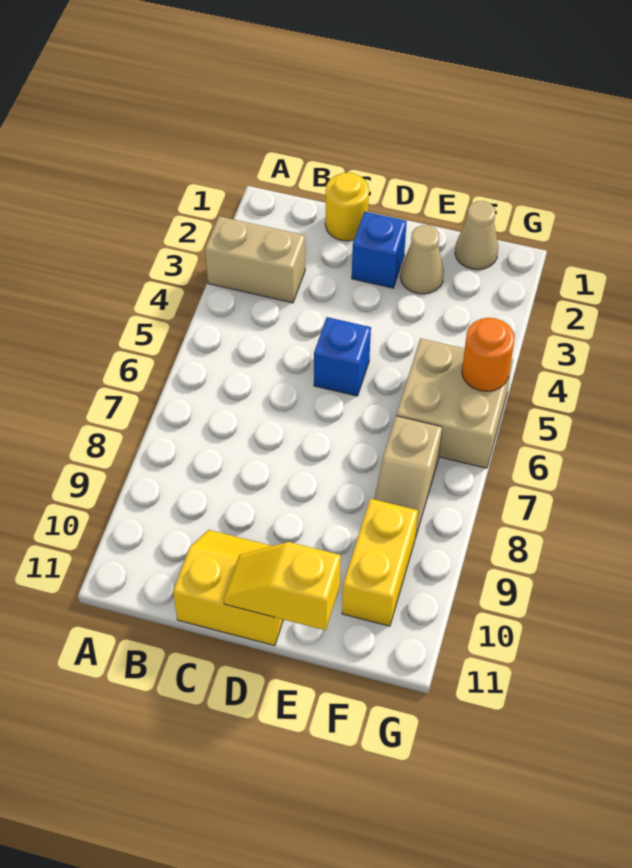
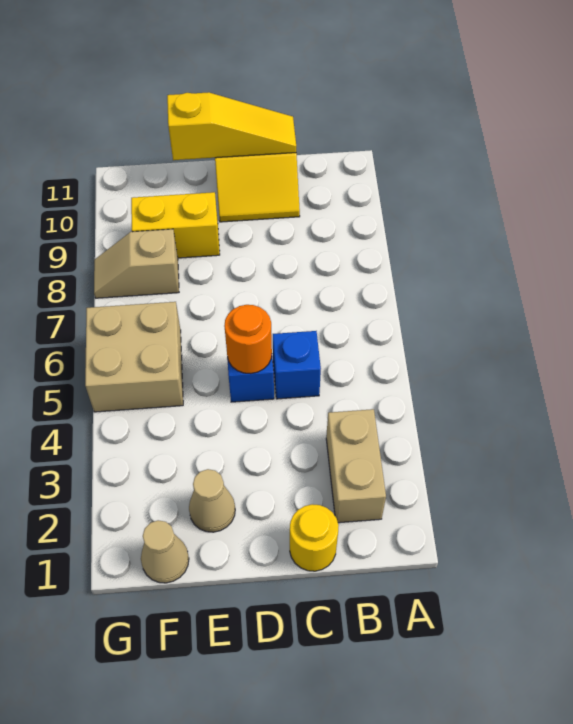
tan brick A3:B3 level 1 -> tan brick B2:B3 level 1
blue brick D2 level 1 -> blue brick C5 level 1
yellow slope D11:E11 level 2 top E -> yellow slope C11:E11 level 2 top E
tan slope F7:F8 level 1 top 7 -> tan slope F8:G8 level 1 top F
yellow brick F9:F10 level 1 -> yellow brick E9:F9 level 1
orange round brick G5 level 2 -> orange round brick D5 level 2

